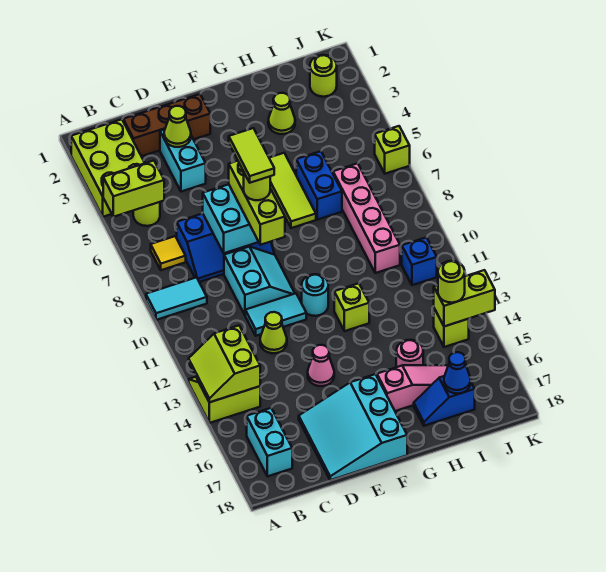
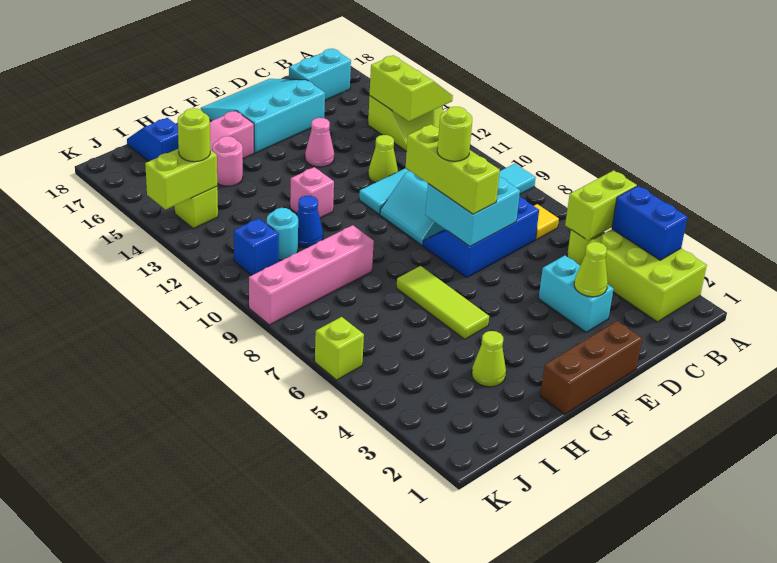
cyan brick B16:B17 level 1 -> cyan brick B17:C17 level 1
brown brick C2:E2 level 1 -> brown brick E1:G1 level 1
cyan slope D16:F18 level 1 top F -> cyan slope D16:F18 level 1 top 16
lime tile E7:E8 level 5 -> none
cyan round brick F11 level 1 -> cyan round brick I11 level 1
lime brick G12 level 1 -> pink brick G12 level 1
blue brick H6:H7 level 1 -> blue brick A3:A4 level 2
blue slope H17:I17 level 1 top I -> blue slope I17:I18 level 1 top 17
pink brick I7:I10 level 1 -> pink brick H9:K9 level 1
blue cone I17 level 2 -> blue cone H11 level 1
lime round brick J2 level 1 -> none

